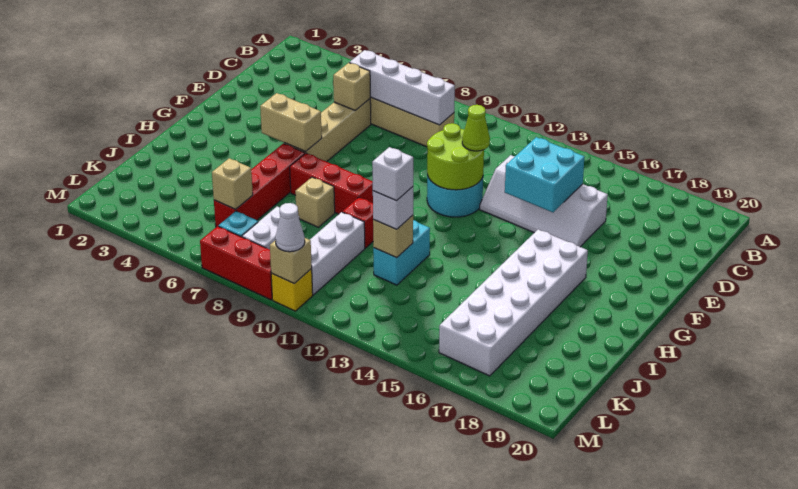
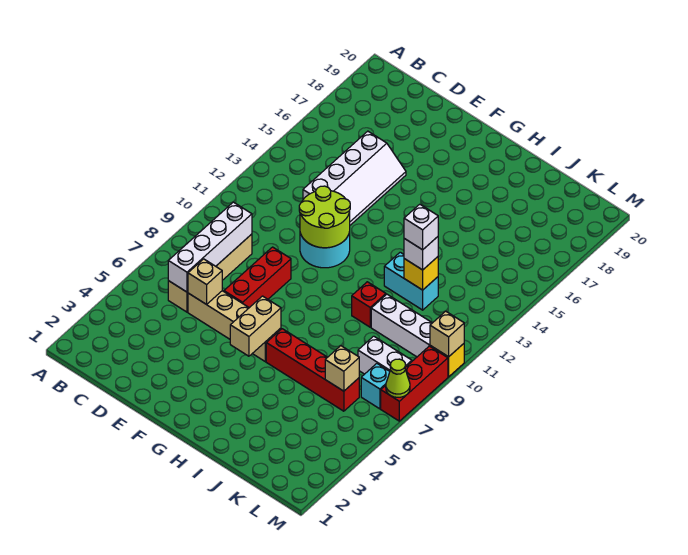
cyan brick D14:E15 level 2 -> none
lime cone E12 level 3 -> lime cone M7 level 2
white brick G16:L17 level 1 -> none
red brick H7:H9 level 1 -> red brick E7:E9 level 1
tan brick I8 level 1 -> none
tan brick J12 level 2 -> yellow brick J12 level 2
white cone M10 level 3 -> none

